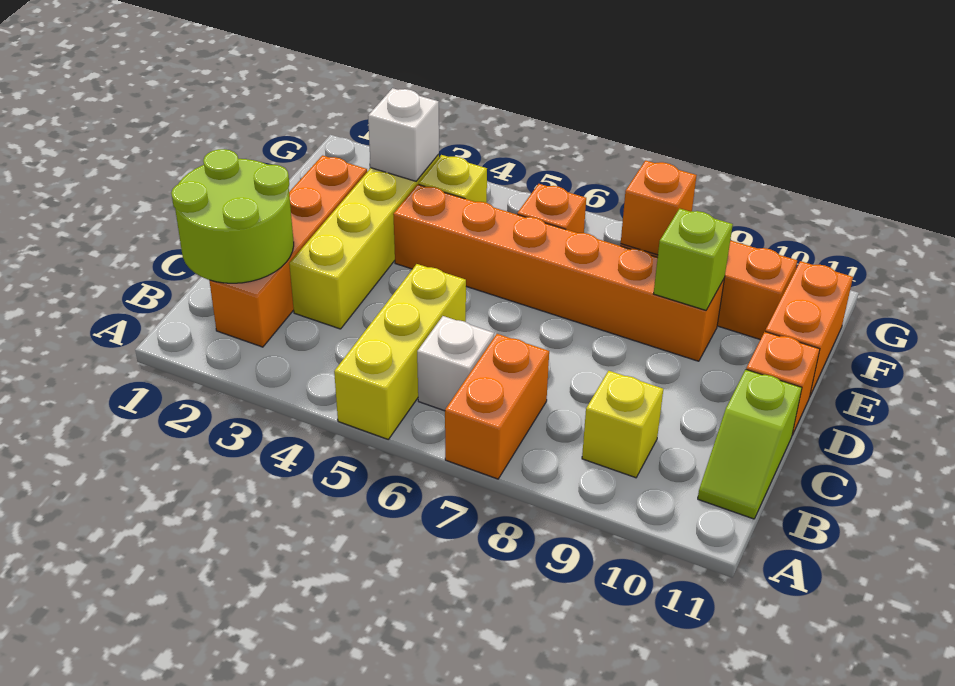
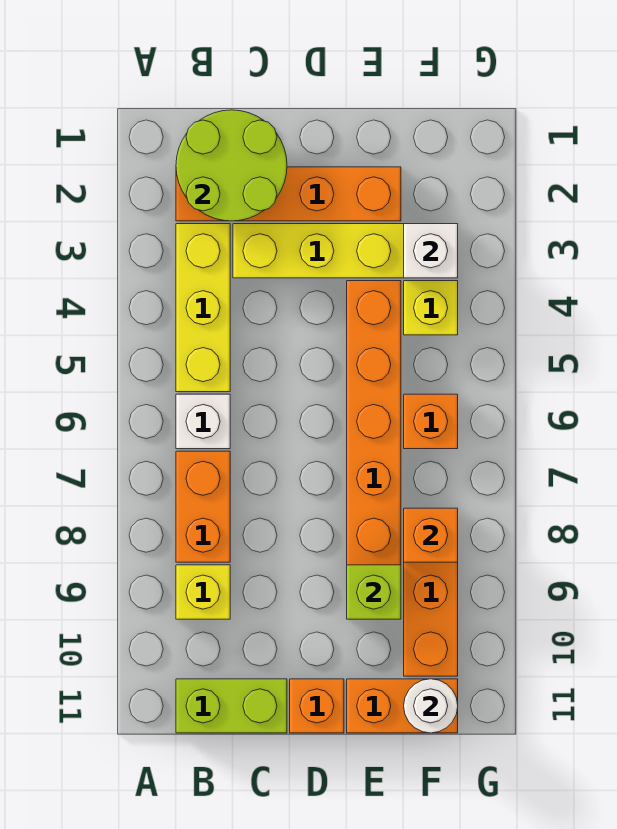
yellow brick A5:C5 level 1 -> yellow brick B3:B5 level 1
orange brick A7:B7 level 1 -> orange brick B7:B8 level 1
lime slope B11:C11 level 1 top C -> lime brick B11:C11 level 1
none -> white round brick F11 level 2

